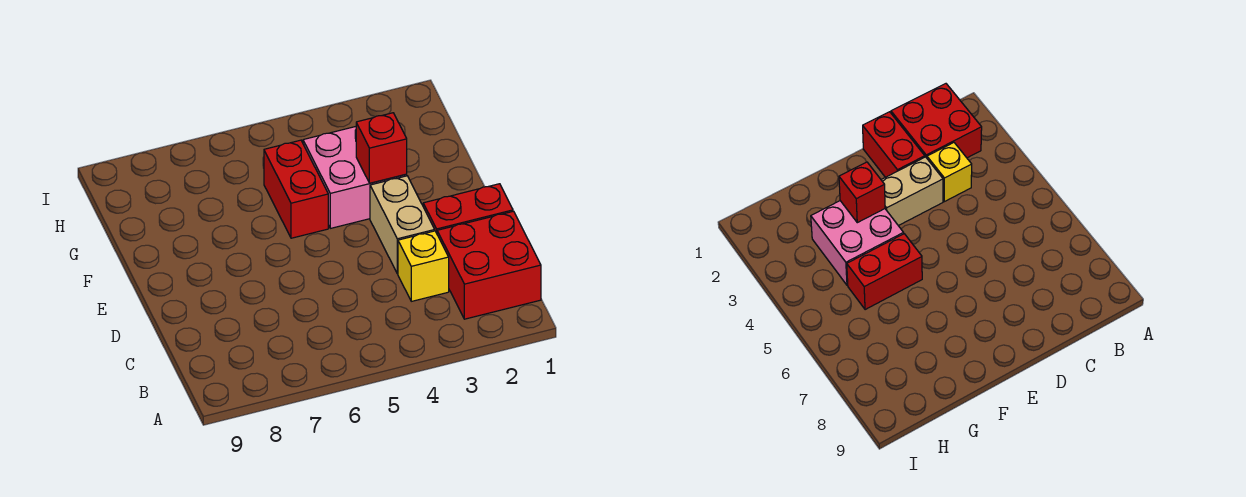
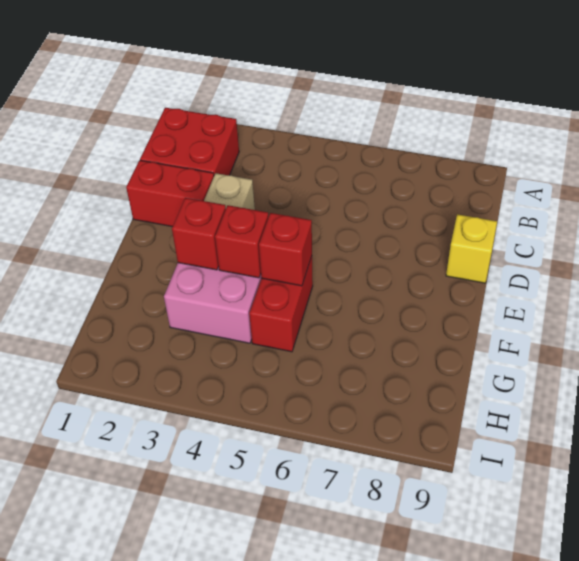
yellow brick C3 level 1 -> yellow brick D9 level 1
none -> red brick F4 level 2
none -> red brick F5 level 2

